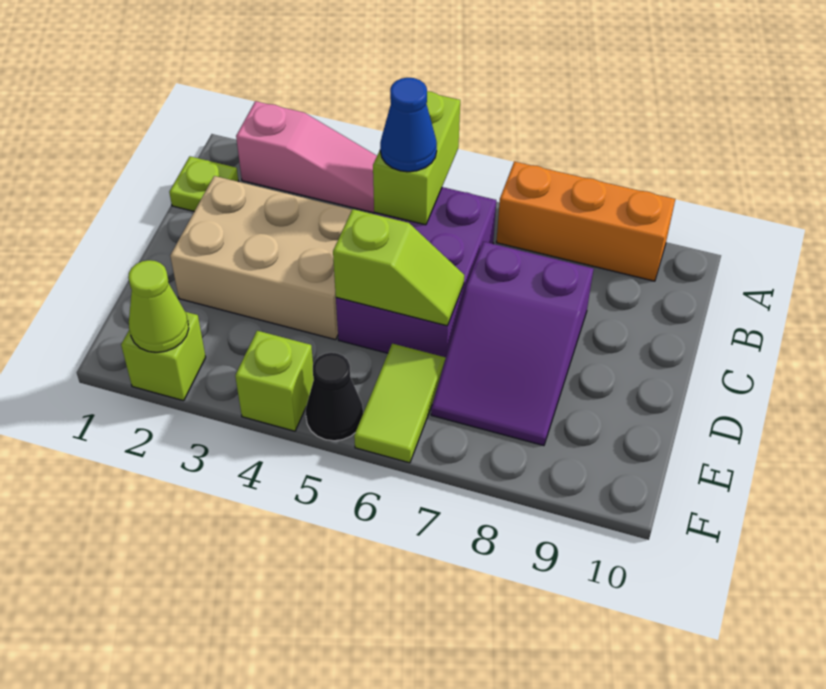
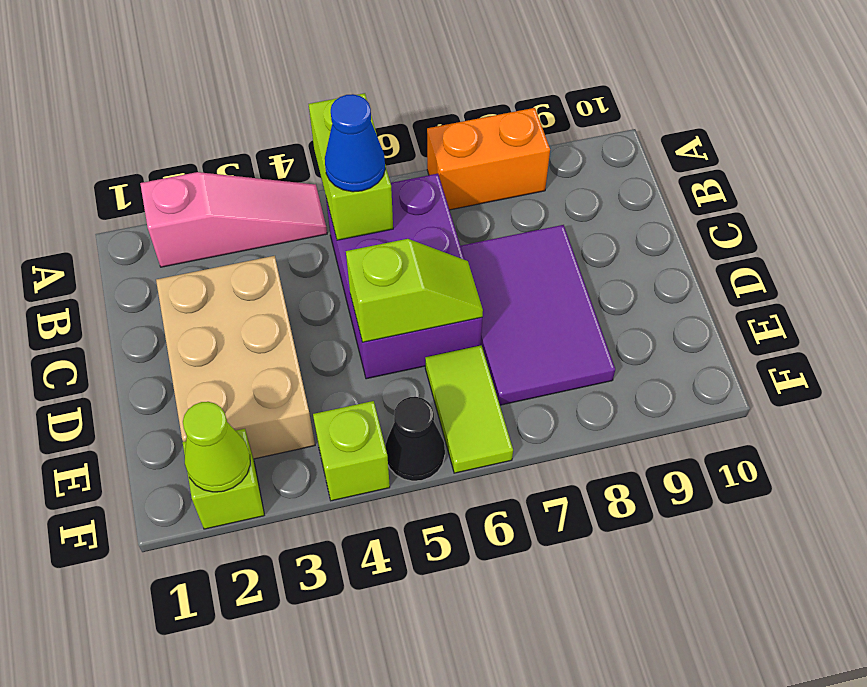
orange brick A7:A9 level 1 -> orange brick A7:A8 level 1
lime plate B1 level 1 -> none
tan brick C2:D4 level 1 -> tan brick C2:E3 level 1
purple slope C7:E8 level 1 top C -> purple tile C7:E8 level 1

